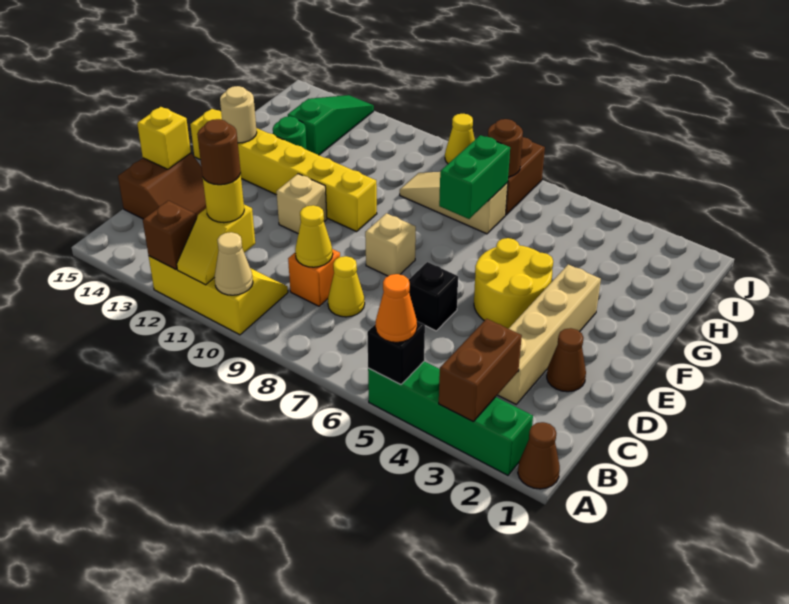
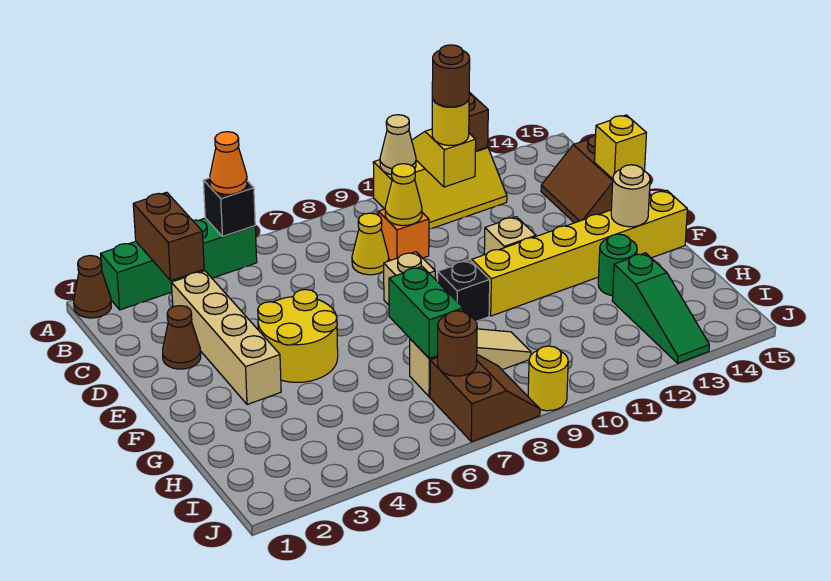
black brick D6 level 1 -> black brick F9 level 1
yellow cone J9 level 1 -> yellow round brick J9 level 1

